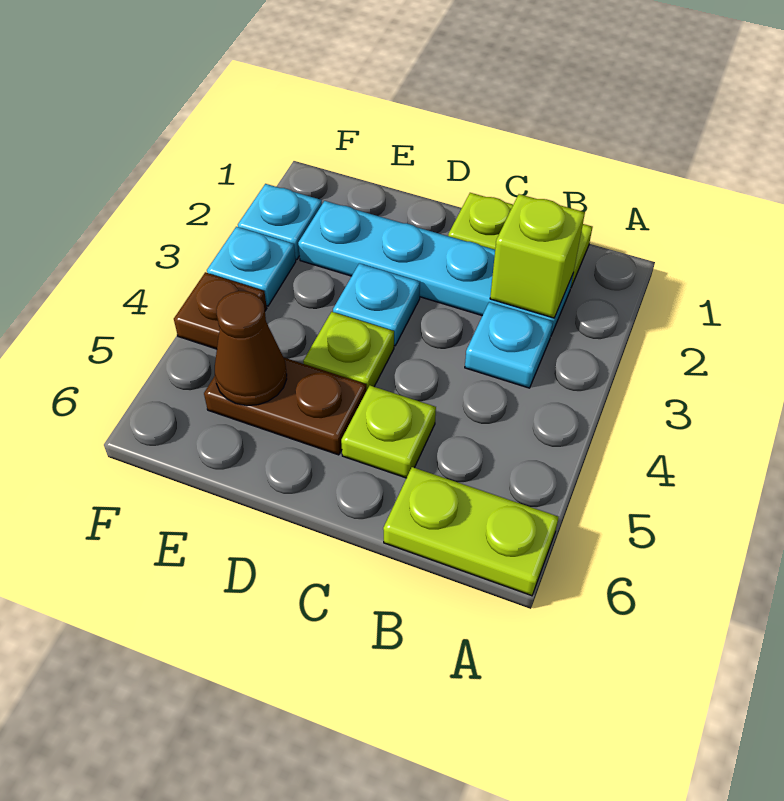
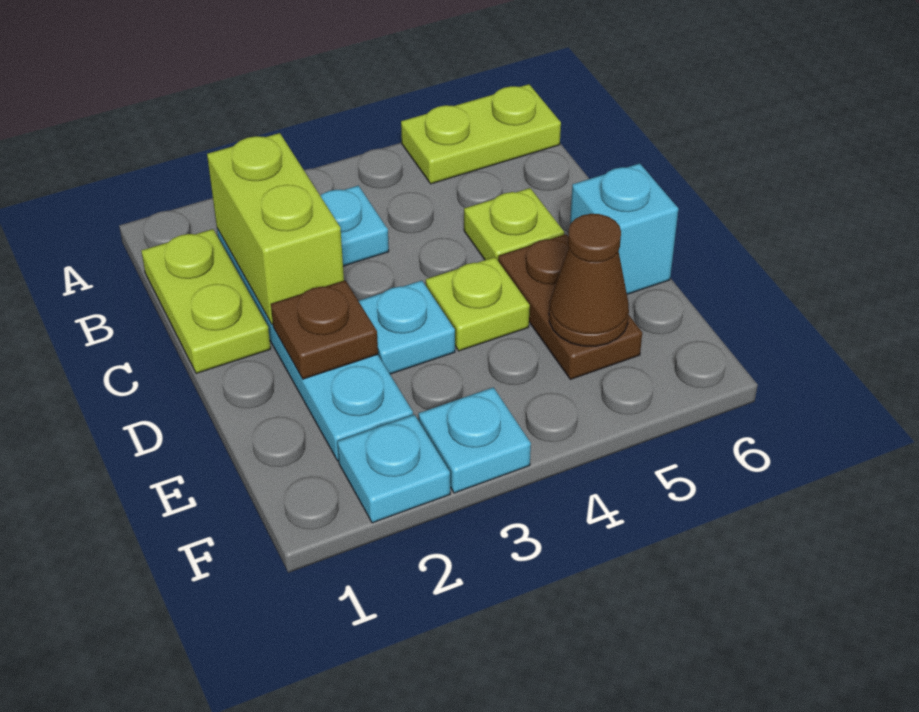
lime plate A6:B6 level 1 -> lime plate A5:A6 level 1
lime brick B2 level 2 -> lime brick B2:C2 level 2
none -> cyan brick D6 level 1
brown plate F4 level 1 -> brown plate D2 level 2

